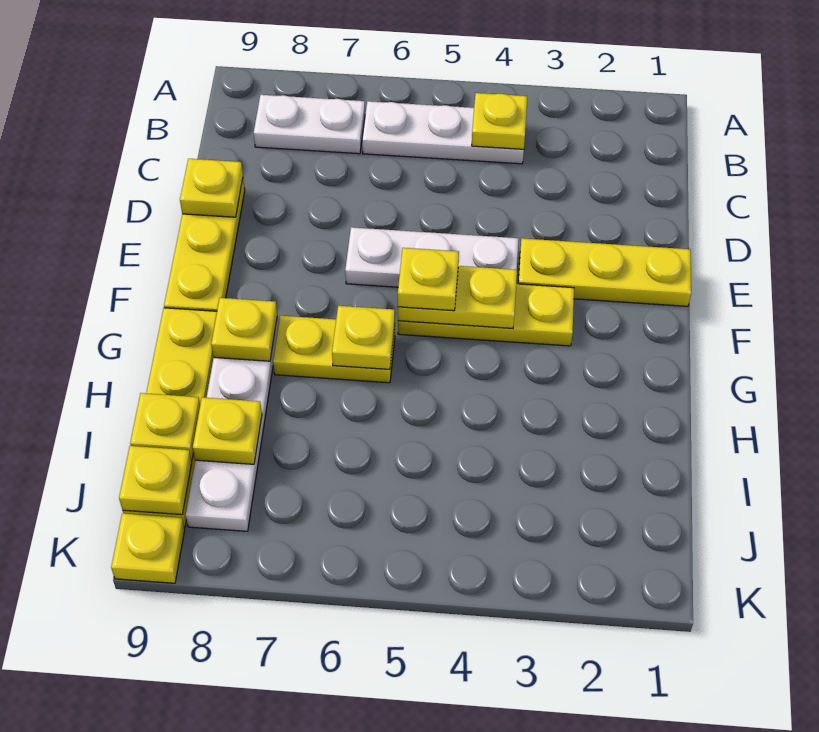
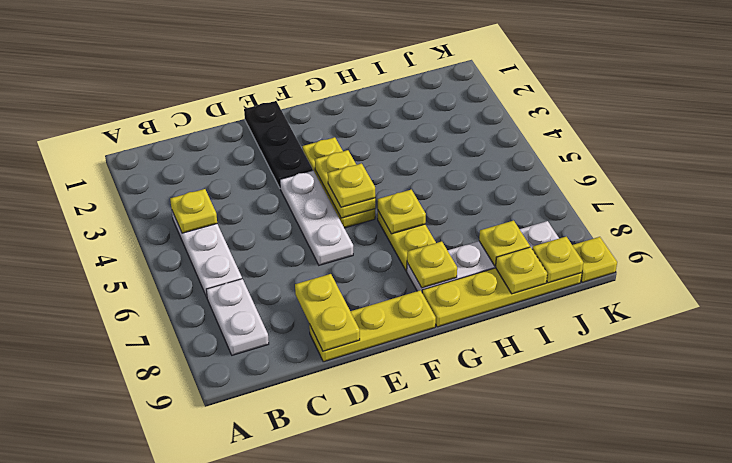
yellow plate D9 level 2 -> yellow plate D8:D9 level 2
yellow plate E1:E3 level 1 -> black plate E1:E3 level 1

